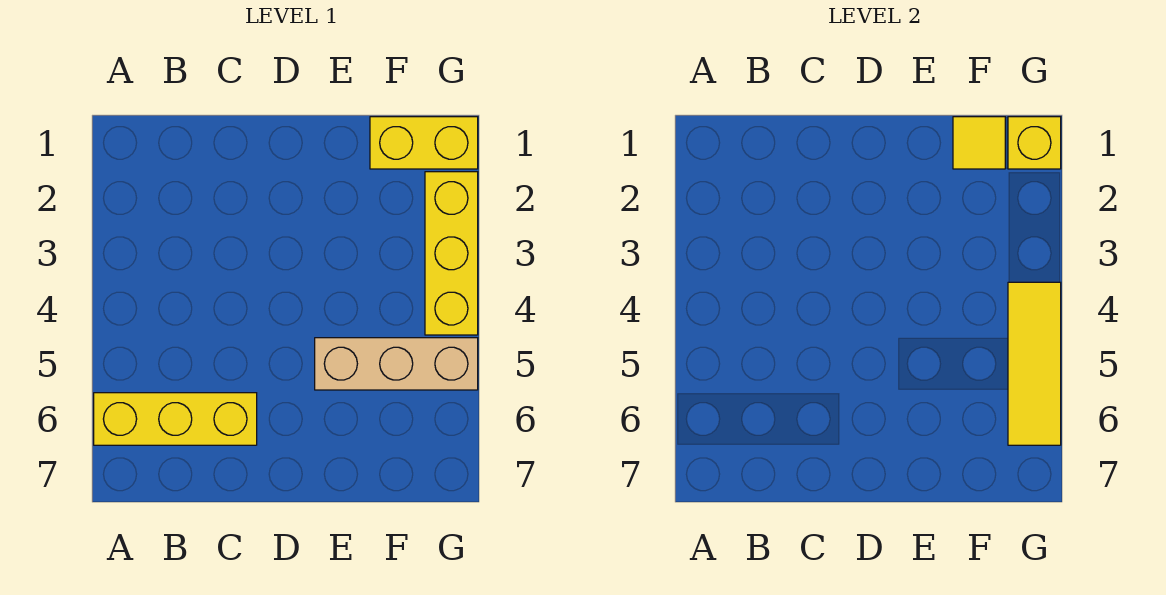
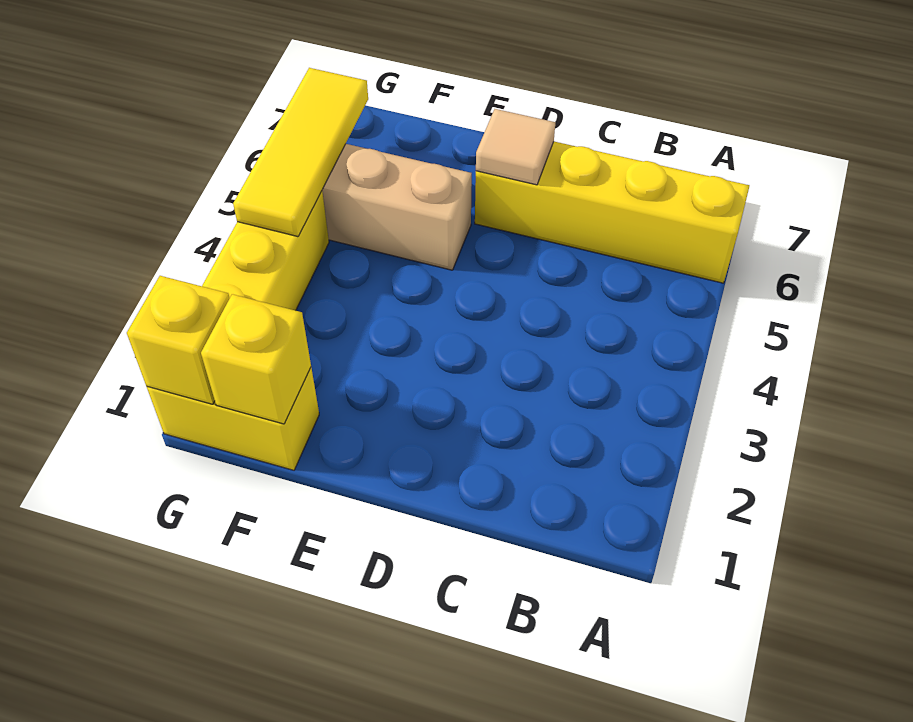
yellow brick A6:C6 level 1 -> yellow brick A6:D6 level 1
none -> tan tile D6 level 2
yellow tile F1 level 2 -> yellow brick F1 level 2

